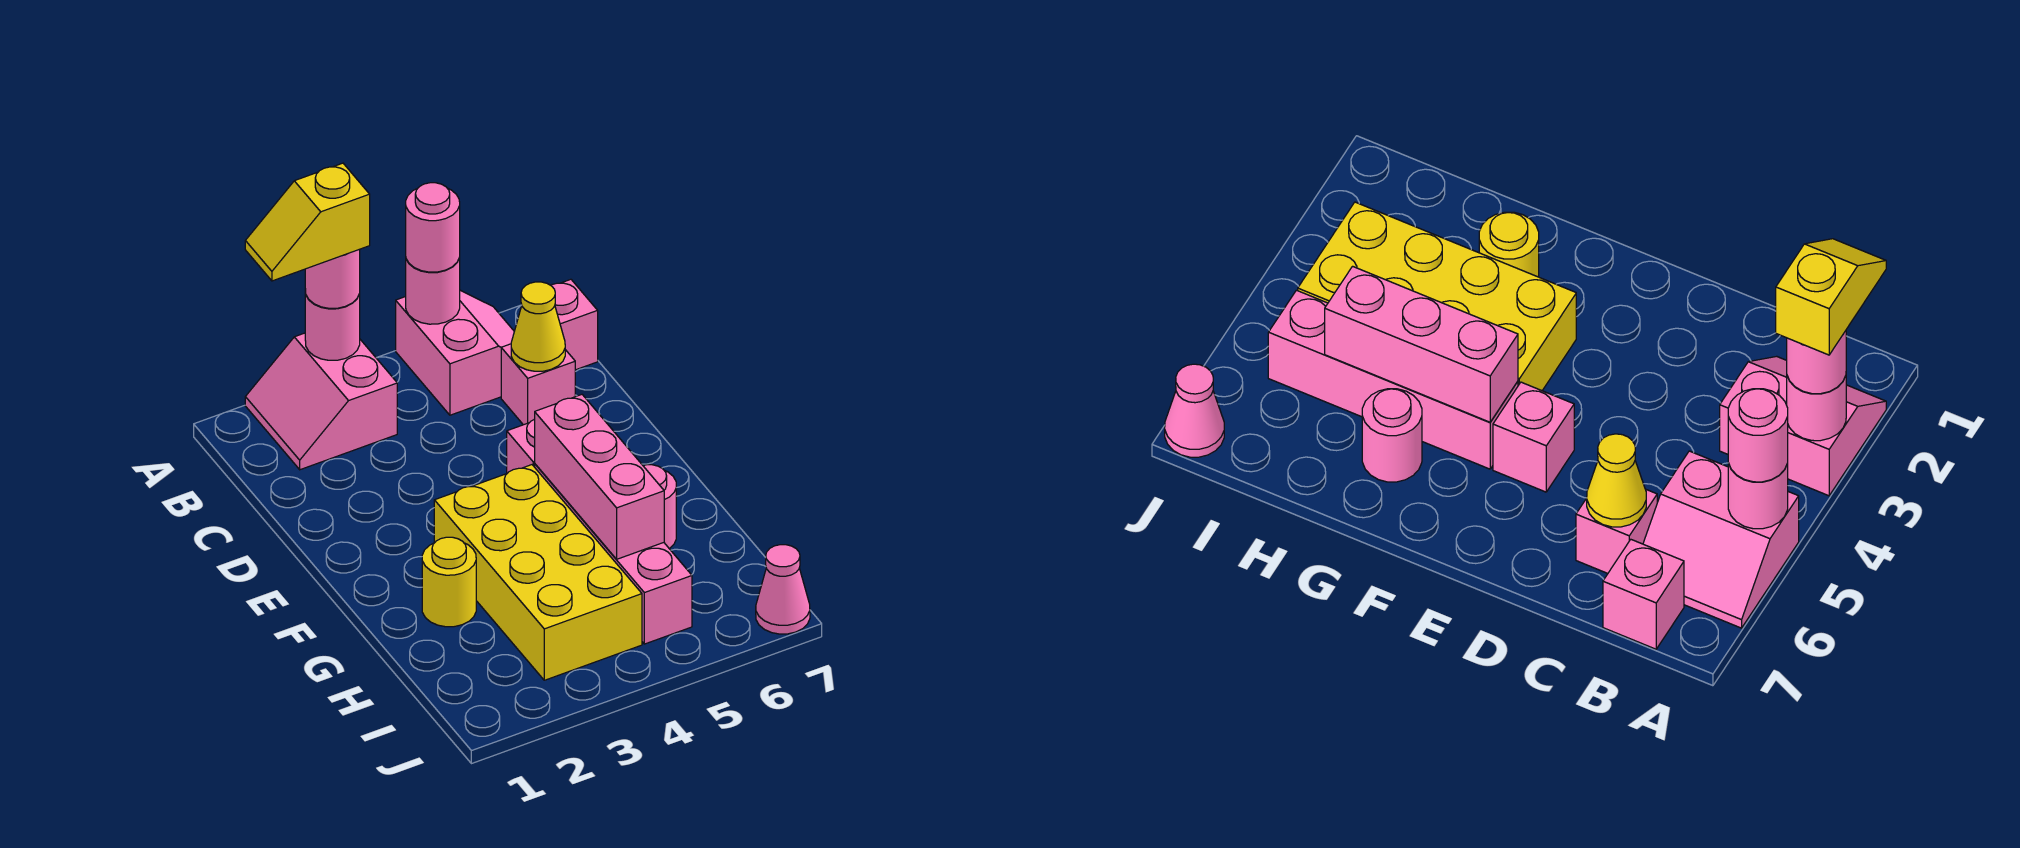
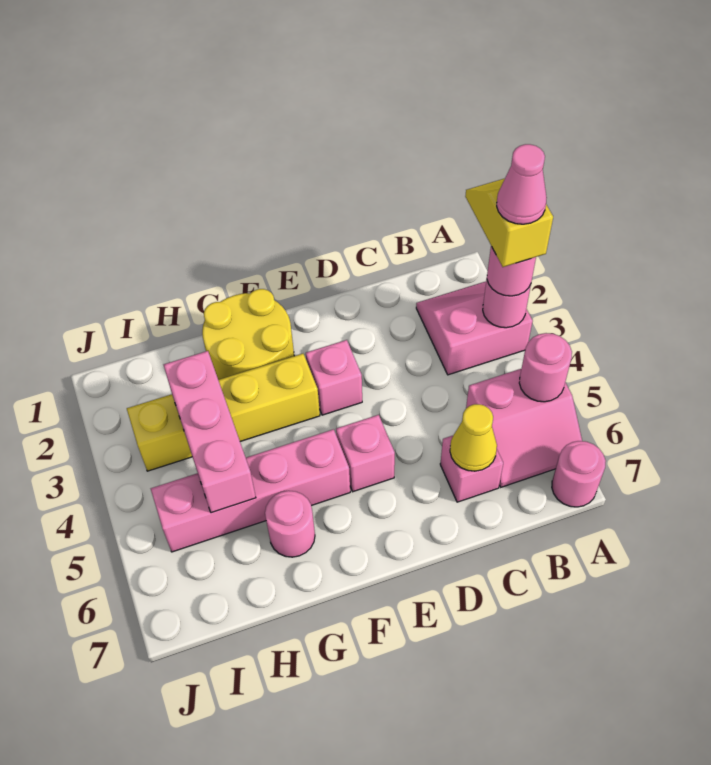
pink round brick A5 level 3 -> pink round brick A7 level 1
pink brick B7 level 1 -> pink brick E3 level 1
yellow brick F3:I4 level 1 -> yellow brick F3:I3 level 1
pink brick F5:H5 level 2 -> pink brick H3:H5 level 2
yellow round brick G2 level 1 -> yellow round brick F1:G2 level 1
pink cone J7 level 1 -> pink cone A3 level 5

